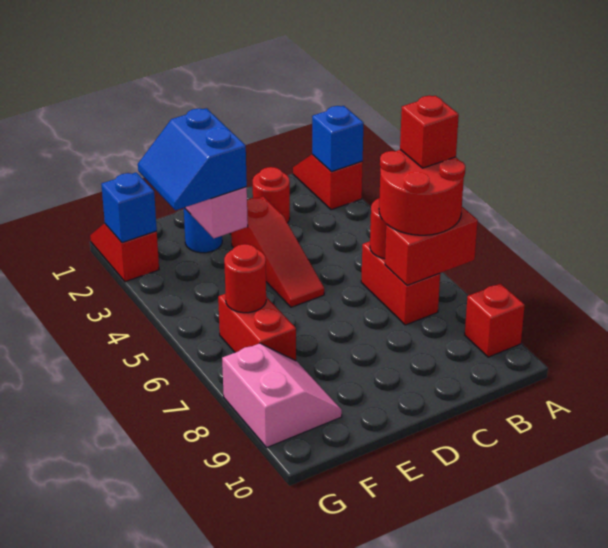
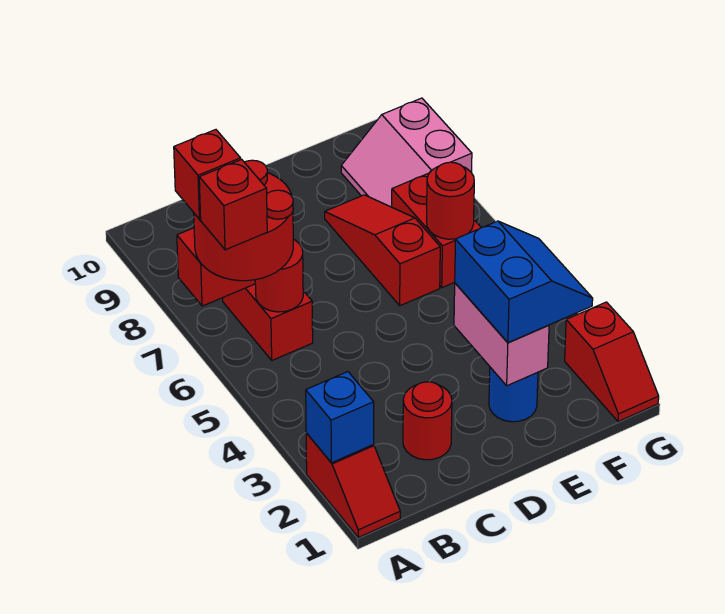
red brick A9 level 1 -> red brick A7 level 4
red slope D3:D5 level 1 top 3 -> red slope E6:E8 level 1 top 6
blue brick G2 level 2 -> none

